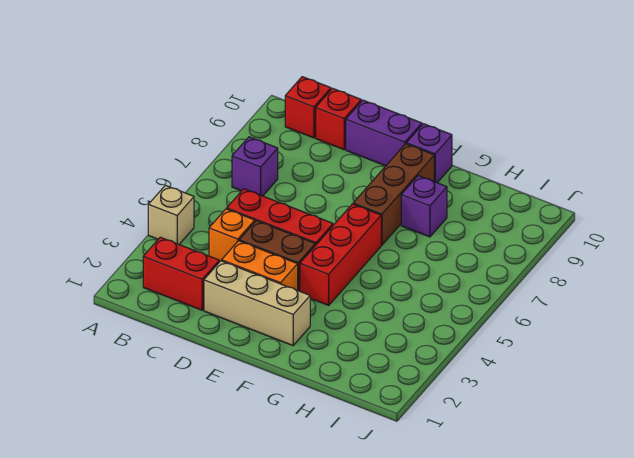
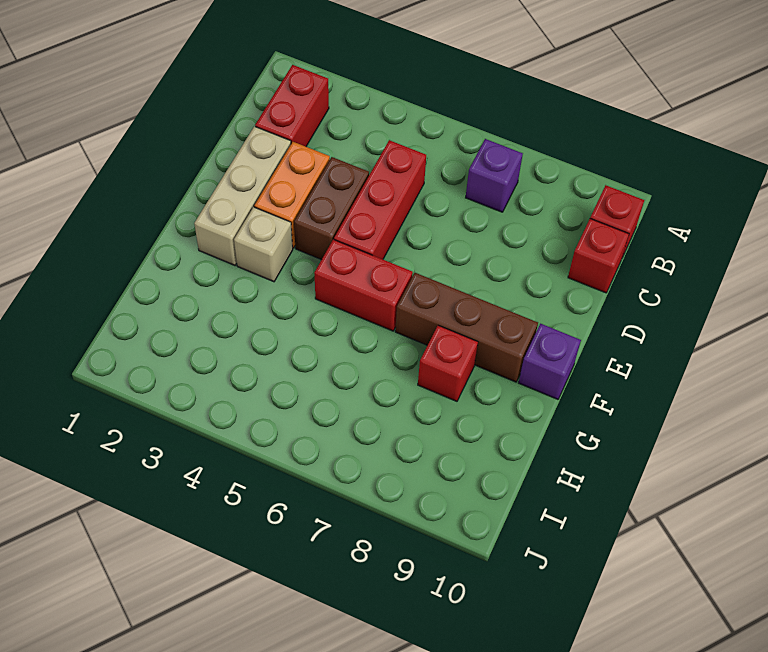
tan brick A4 level 1 -> tan brick F3 level 1
orange brick C4 level 1 -> none
purple brick D10:E10 level 1 -> none
red brick F4:F6 level 1 -> red brick F5:F6 level 1
purple brick G8 level 1 -> red brick G8 level 1

